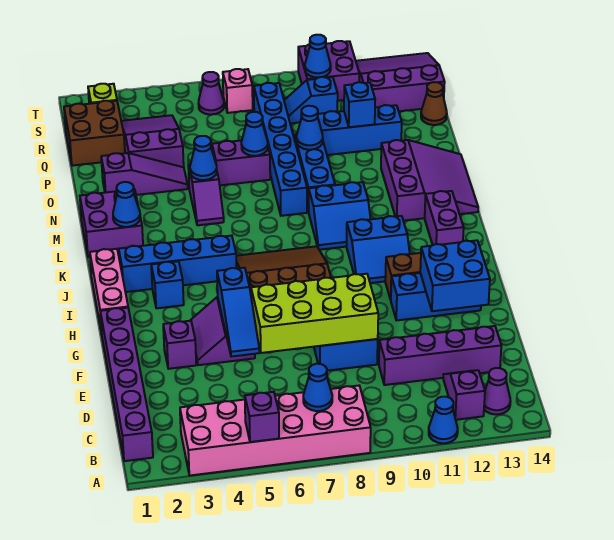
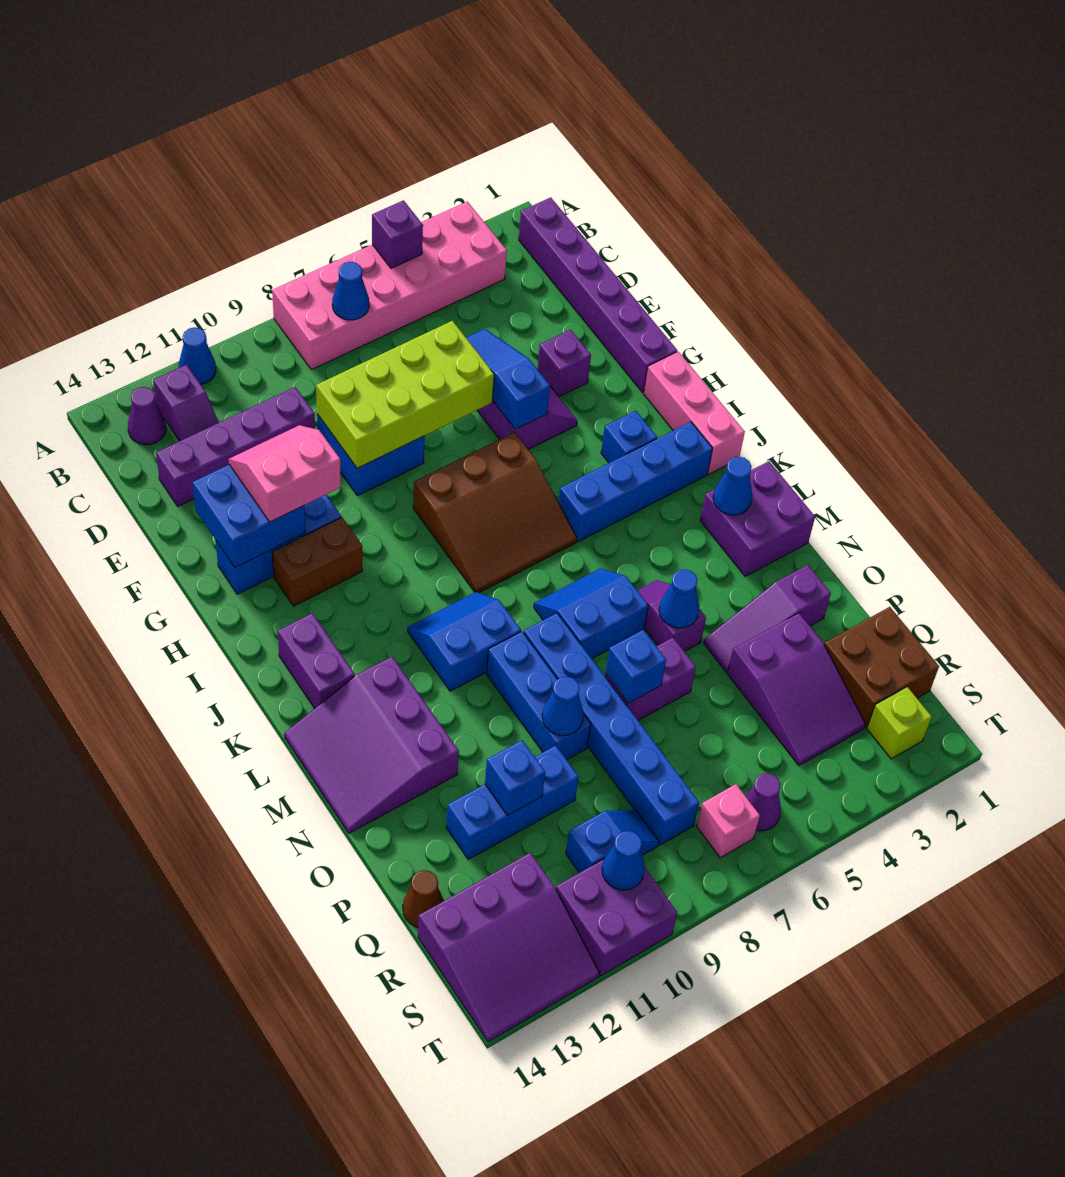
none -> pink slope F11:G12 level 3 top G
blue slope I10:J11 level 1 top J -> blue slope L6:M7 level 1 top M
blue cone O7 level 2 -> blue brick O7 level 2

